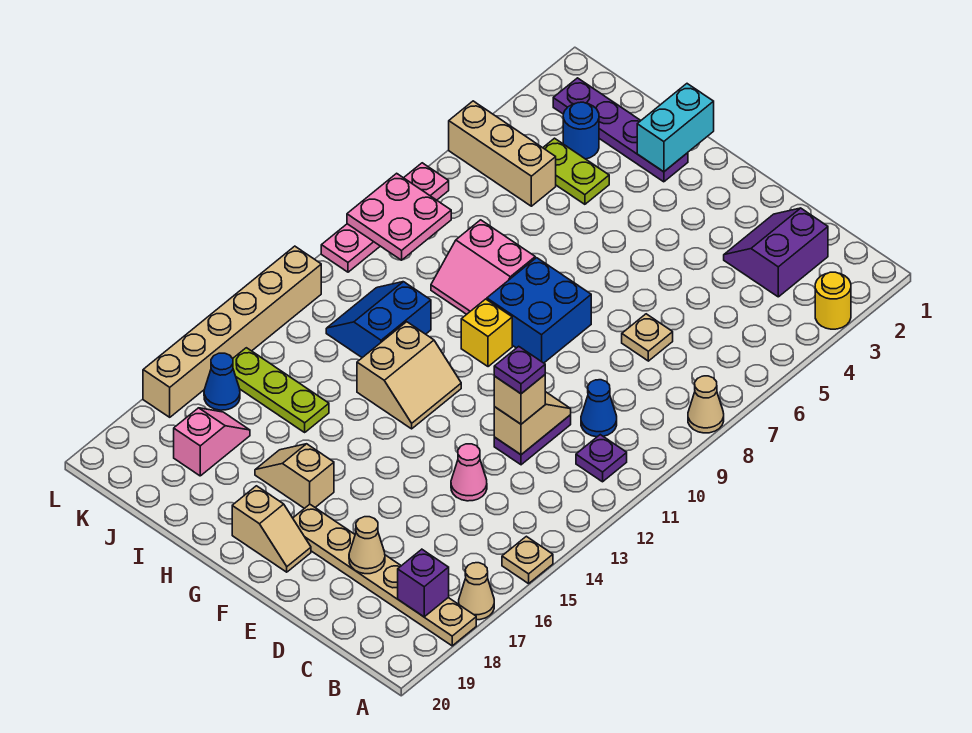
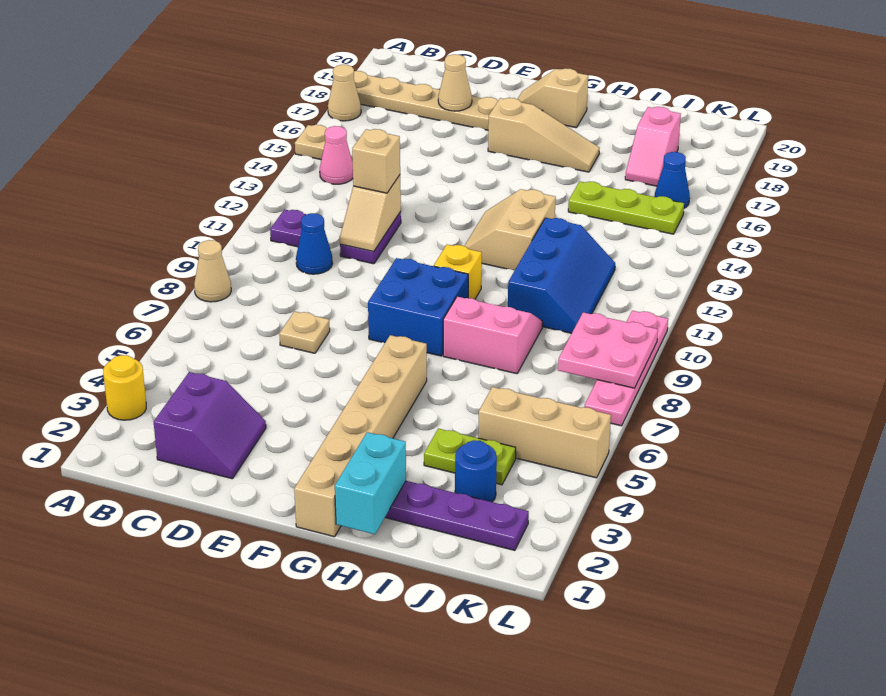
purple brick B18 level 2 -> none
purple plate D12 level 4 -> none
pink cone D14 level 1 -> pink cone B14 level 1
tan slope G17:H17 level 1 top G -> tan slope F17:H17 level 1 top F
blue slope I11:J12 level 1 top I -> blue slope I10:J12 level 1 top I
tan brick L12:L17 level 1 -> tan brick G1:G6 level 1

